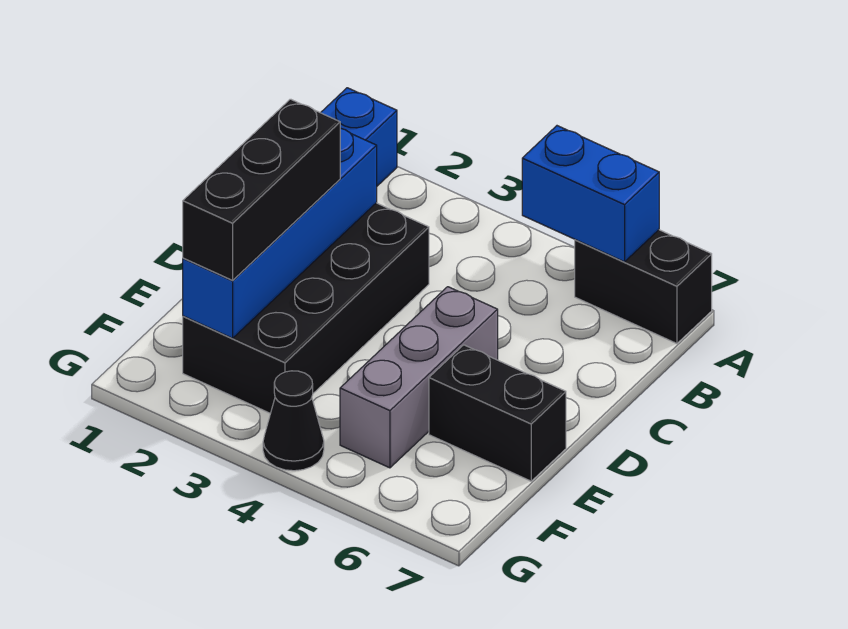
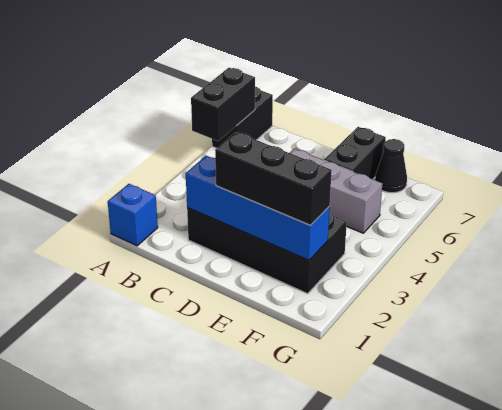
blue brick A5:A6 level 2 -> black brick A5:A6 level 2
black cone G4 level 1 -> black cone F7 level 1

